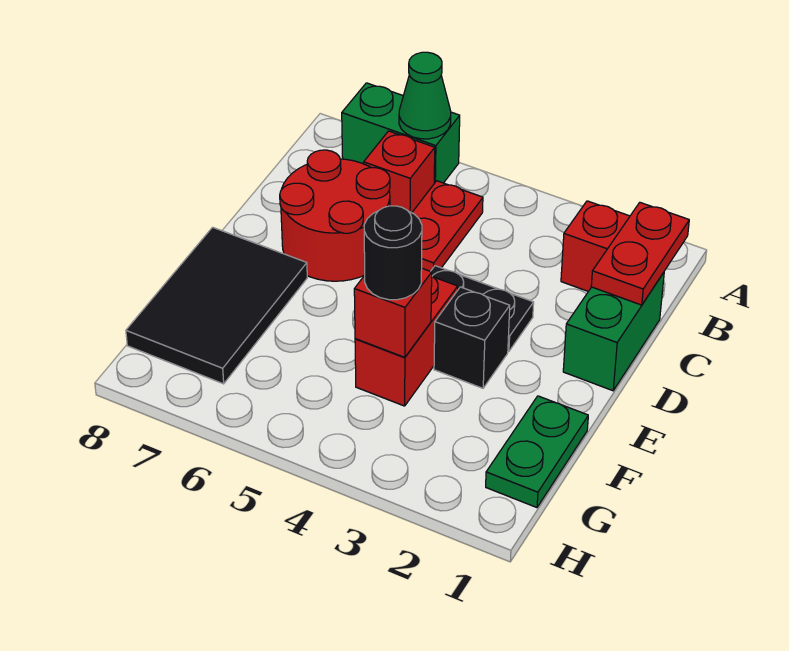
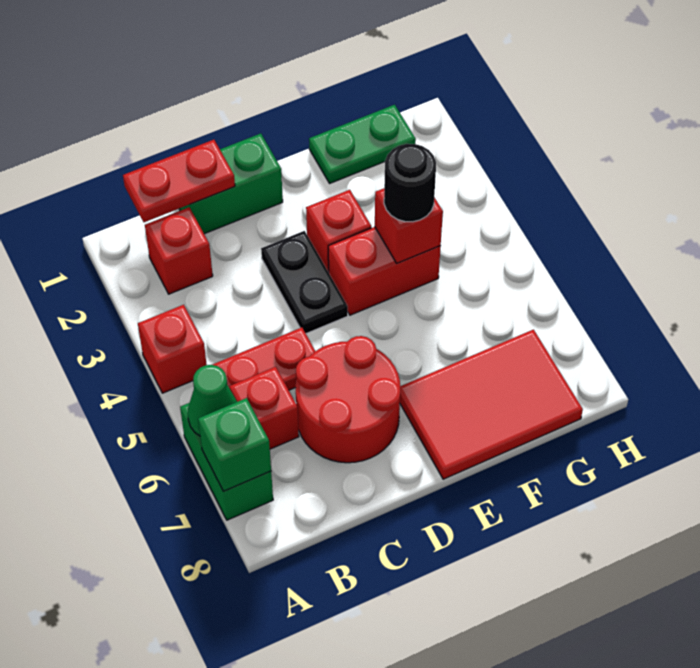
none -> red brick A4 level 1
none -> green brick A7 level 2
black brick E3 level 1 -> red brick E3 level 1
black tile E7:G8 level 1 -> red tile E7:G8 level 1

